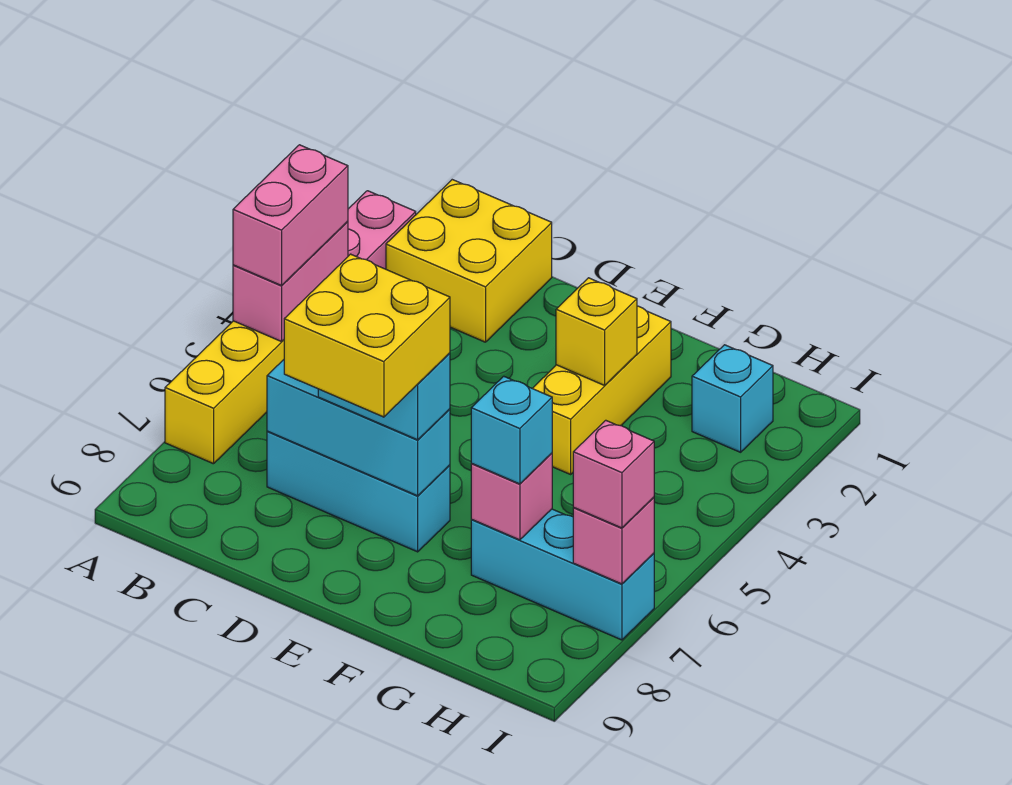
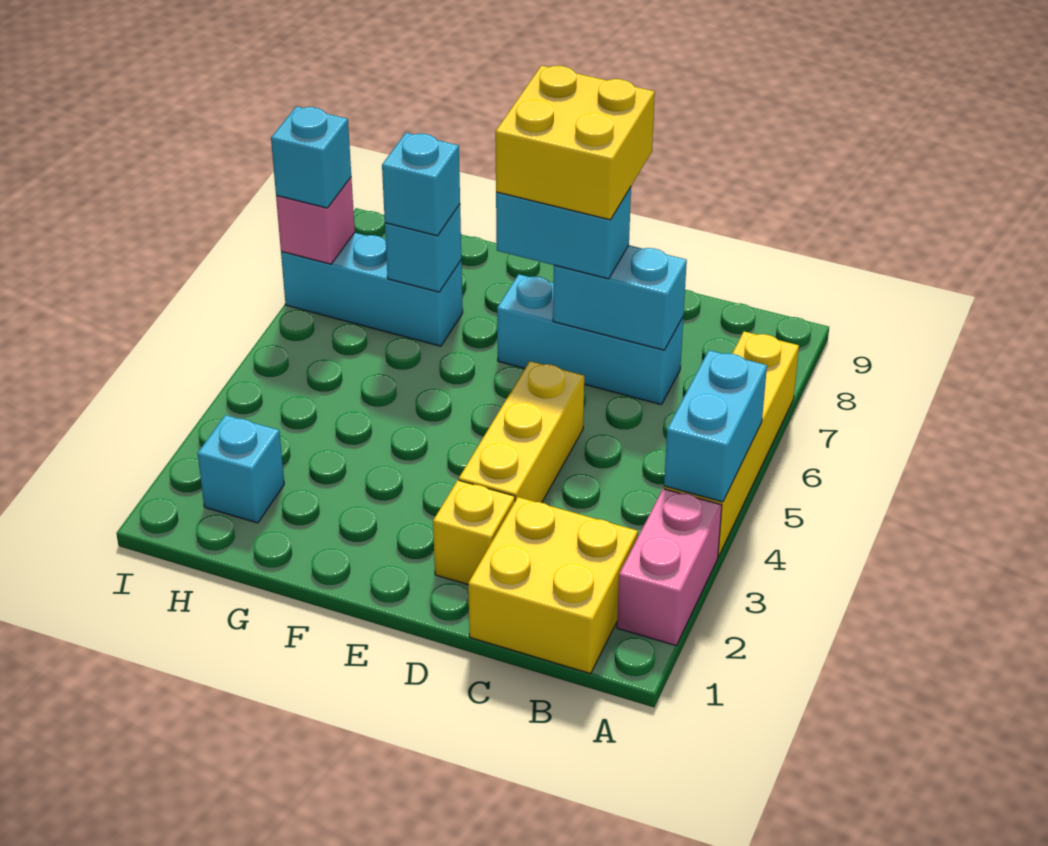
pink brick A4:A5 level 2 -> cyan brick A4:A5 level 2
pink brick A4:A5 level 3 -> none
cyan brick C7:E7 level 2 -> cyan brick C7:D7 level 2
yellow brick F2:F4 level 1 -> yellow brick D3:D5 level 1
yellow brick F3 level 2 -> yellow brick D2 level 1
pink brick G7 level 2 -> cyan brick G7 level 2
pink brick I7 level 3 -> cyan brick I7 level 3

